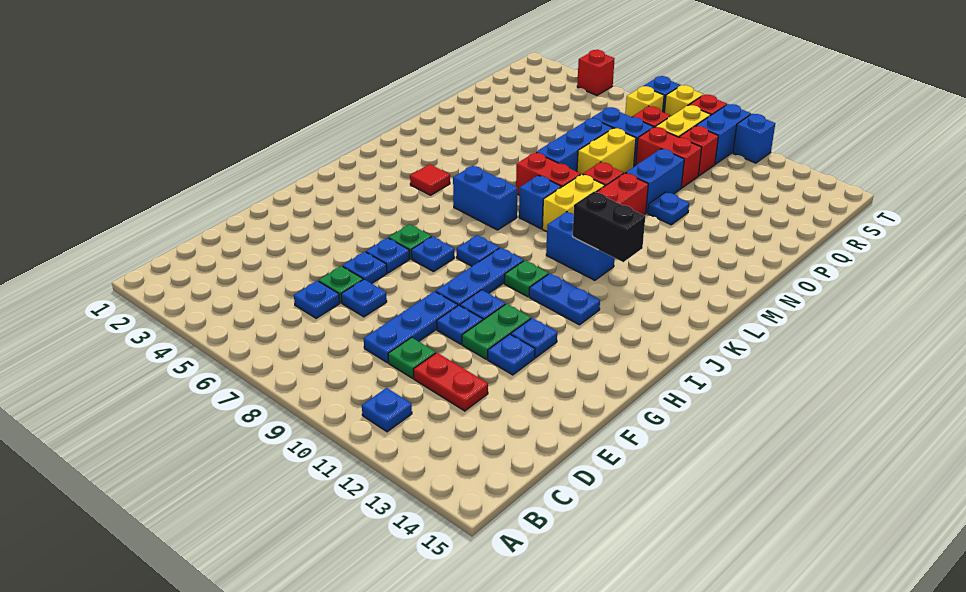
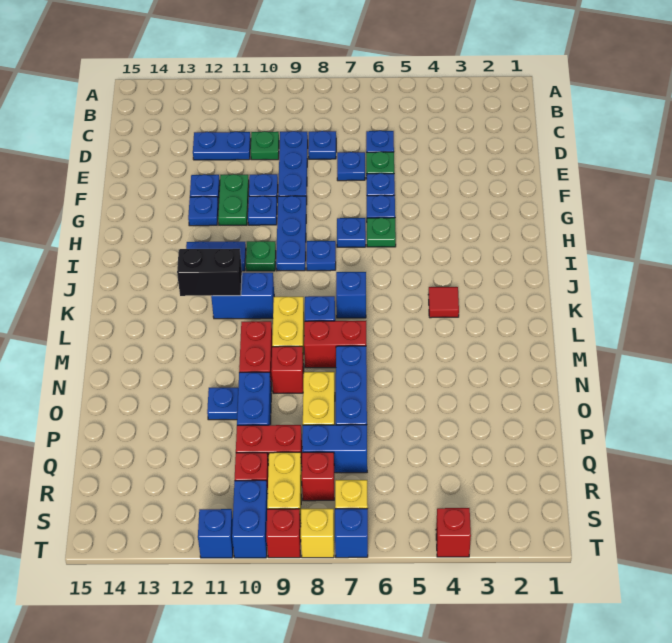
blue plate B11 level 1 -> blue plate D8 level 1
red plate D11:D12 level 1 -> blue plate D11:D12 level 1
blue brick K6:K7 level 1 -> blue brick K7 level 1

